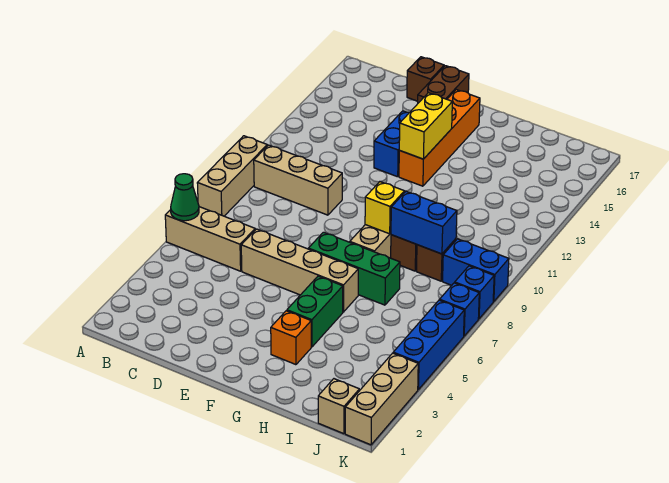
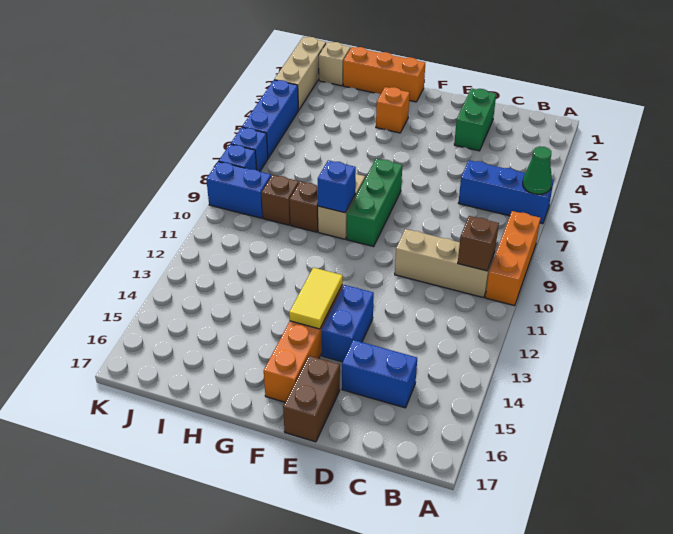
tan brick A6:C6 level 1 -> blue brick A6:C6 level 1
tan brick A8:A10 level 1 -> orange brick A8:A10 level 1
tan brick D6:G6 level 1 -> none
brown brick D17 level 1 -> brown brick B10 level 2
green brick F7:H7 level 1 -> green brick F7:F9 level 1
yellow brick F13:F14 level 2 -> yellow tile F13:F14 level 2
none -> orange brick G1:I1 level 1
green brick G4:G5 level 1 -> green brick D2:D3 level 1
yellow brick G9 level 2 -> blue brick G9 level 2
blue brick H9:I9 level 2 -> blue brick C15:D15 level 1

